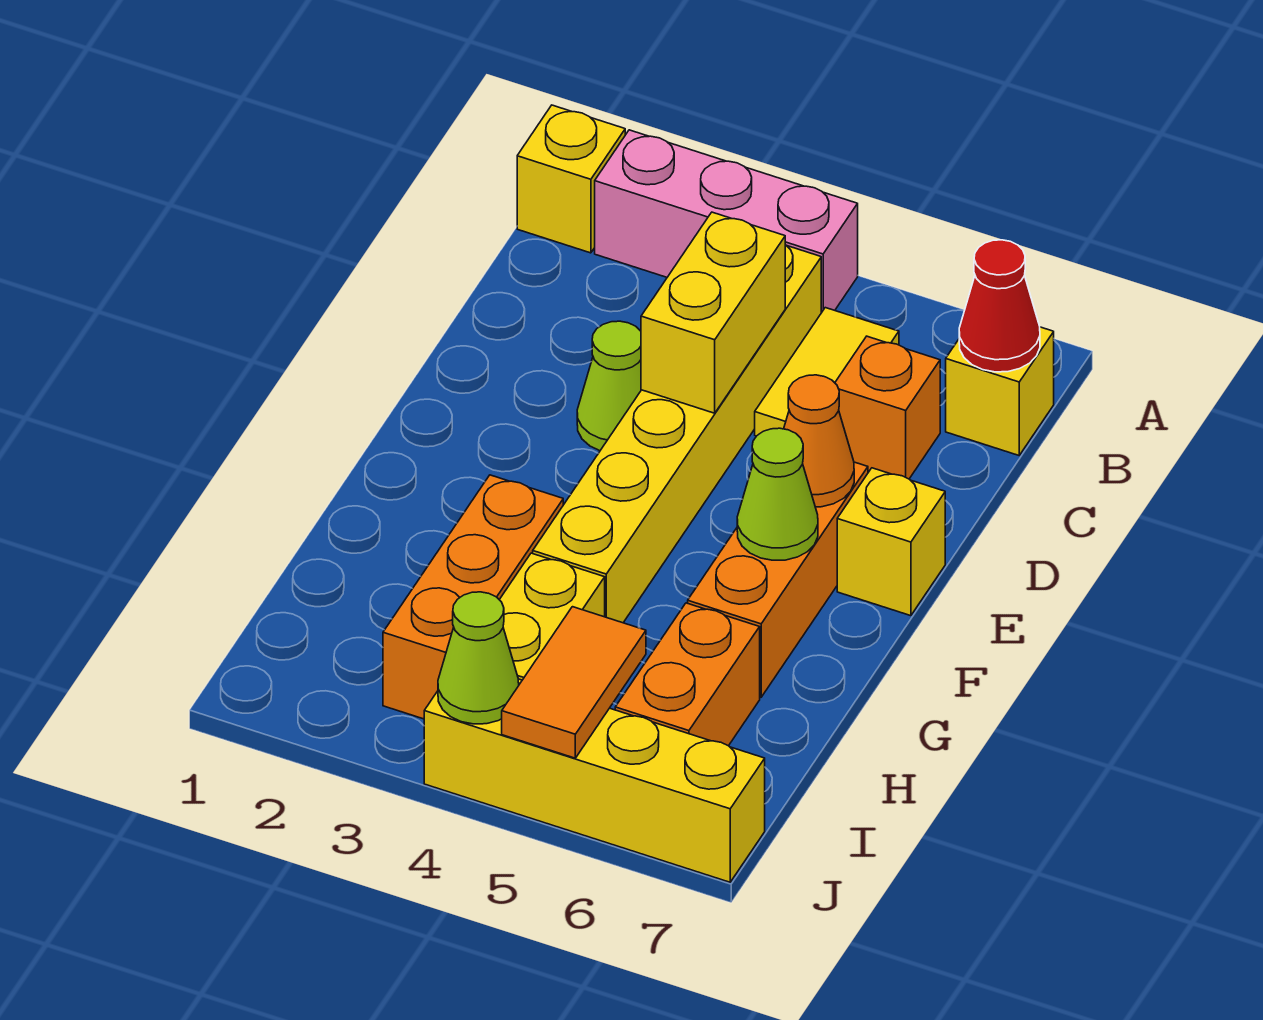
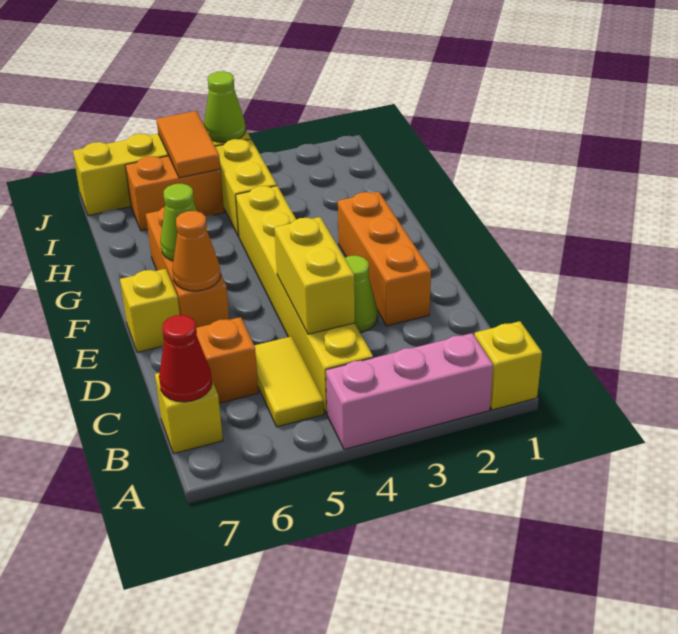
orange brick G3:I3 level 1 -> orange brick D2:F2 level 1
orange brick H6:I6 level 1 -> orange brick I5:I6 level 1

